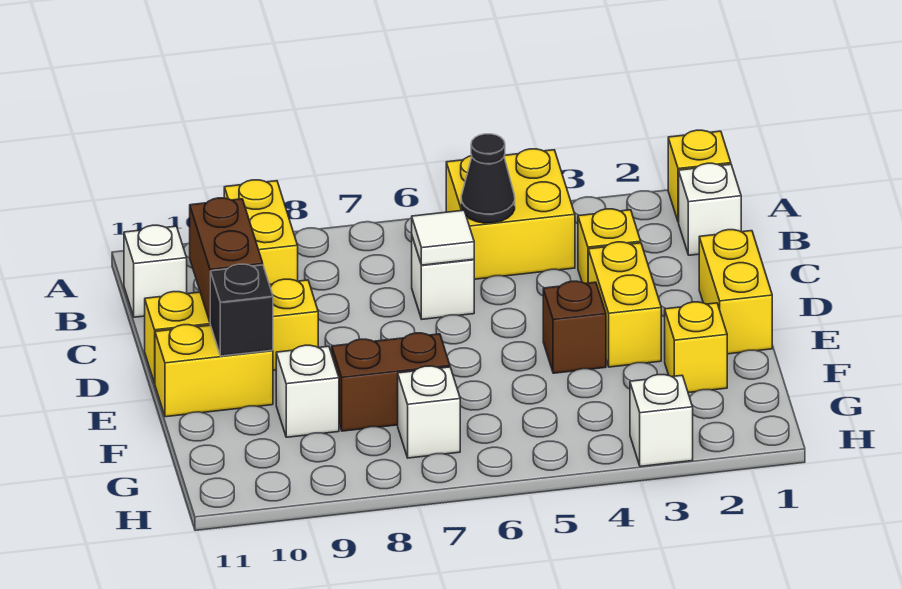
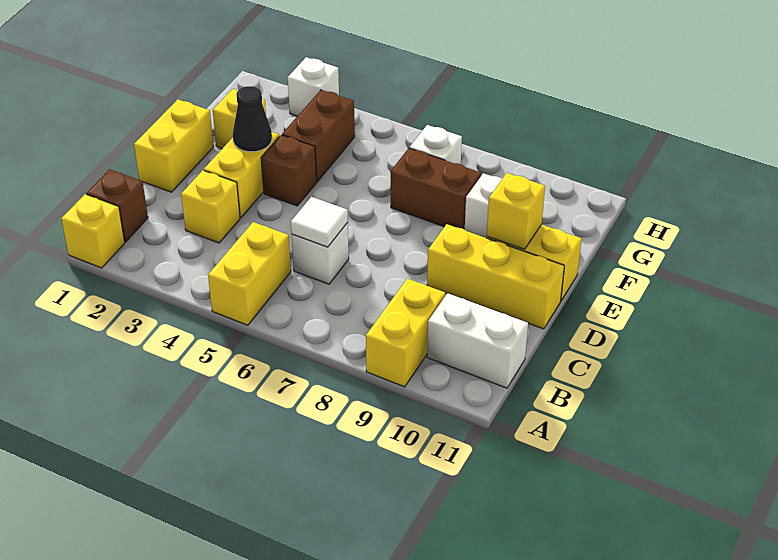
yellow brick A4:B5 level 1 -> yellow brick A5:B5 level 1
white brick B1 level 1 -> brown brick B1 level 1
black cone B5 level 2 -> black cone E3 level 2
white brick B11 level 1 -> white brick B10:B11 level 1
brown brick C10:D10 level 2 -> brown brick F4:G4 level 1
black brick E10 level 2 -> yellow brick E10 level 2

